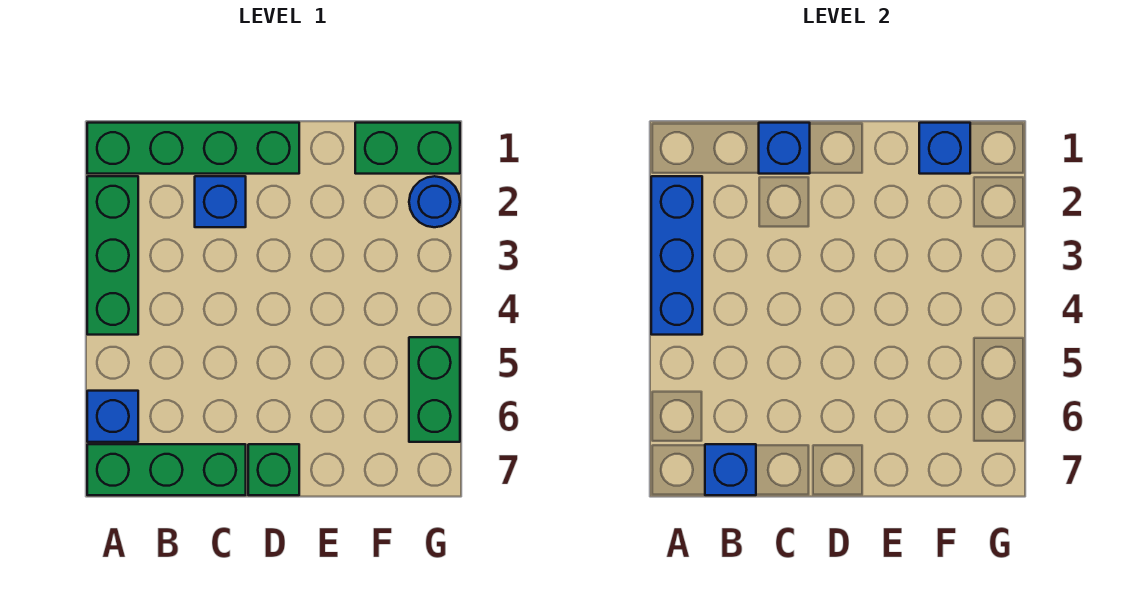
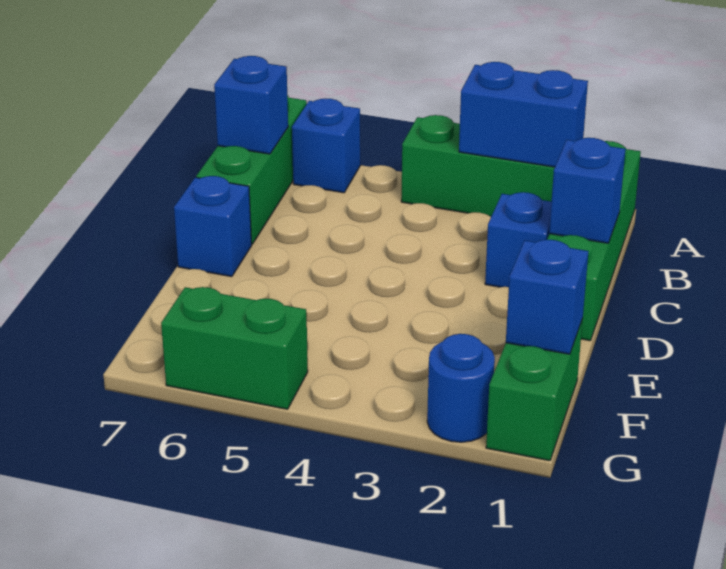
blue brick A2:A4 level 2 -> blue brick A2:A3 level 2
green brick D7 level 1 -> blue brick D7 level 1

